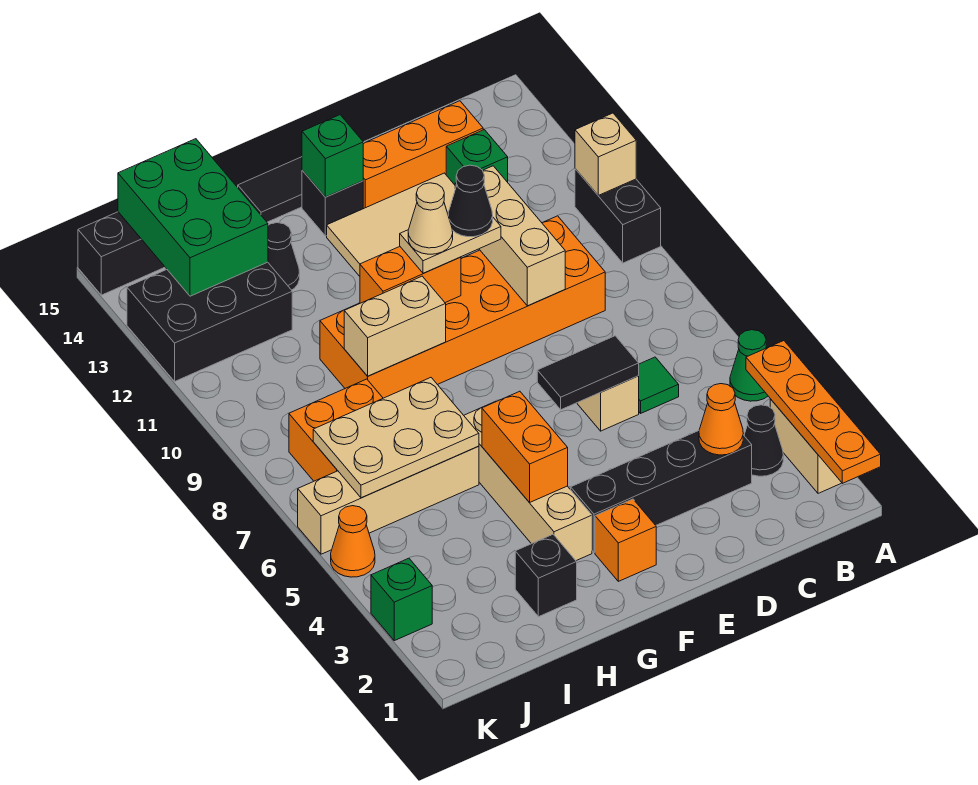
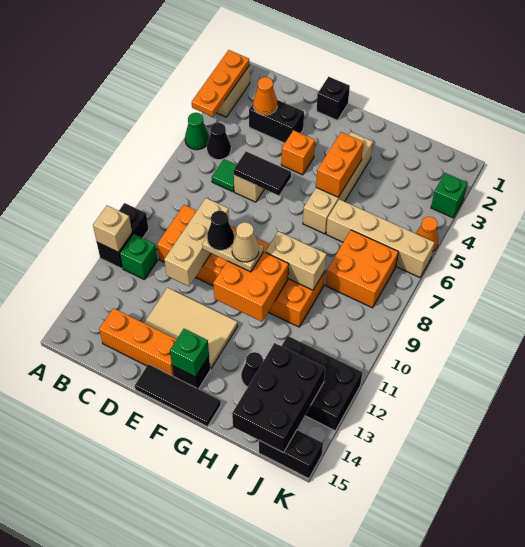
orange plate A1:A4 level 2 -> orange plate A2:A4 level 2
black cone B3 level 1 -> black cone B5 level 1
black brick C3:F3 level 1 -> black brick C3:D3 level 1
green brick C13 level 1 -> green brick B11 level 1
orange brick F2 level 1 -> orange brick E4 level 1
orange brick F10:G10 level 2 -> orange brick F10:G11 level 2
black brick H2 level 1 -> black brick E1 level 1
tan plate H6:J7 level 2 -> none
green brick I13:J15 level 2 -> black brick I13:J15 level 2

